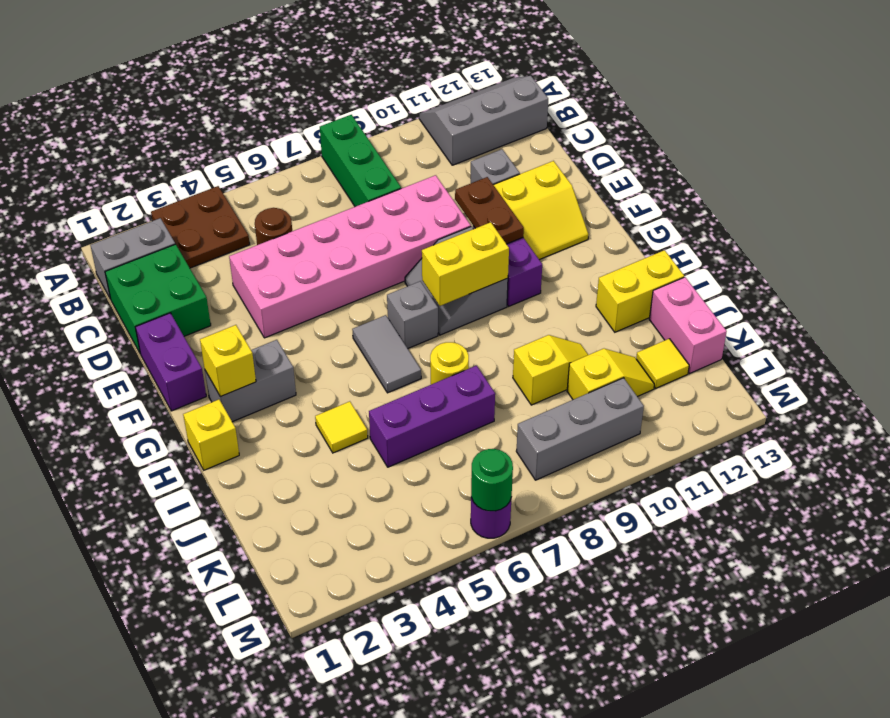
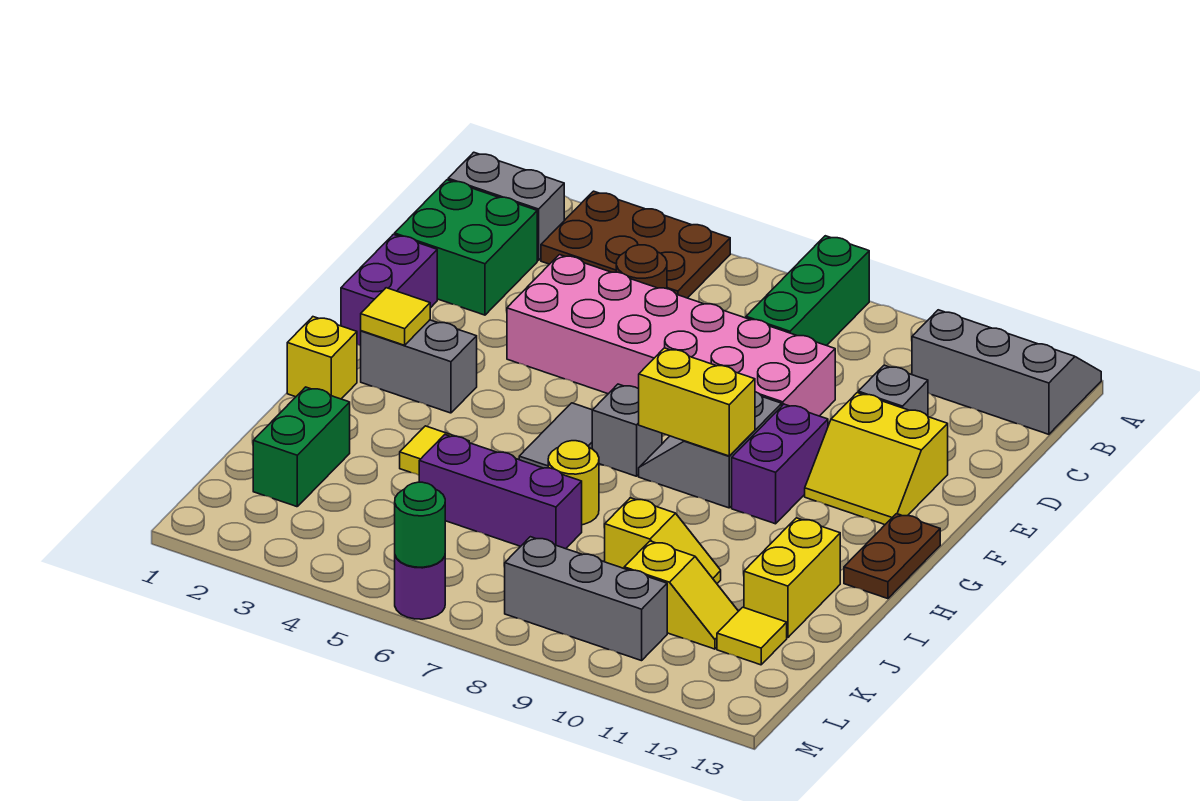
brown plate A3:B4 level 1 -> brown plate A3:B5 level 1
brown plate E10:F10 level 2 -> brown plate G13:H13 level 1
yellow brick G2 level 2 -> yellow tile G2 level 2
yellow brick I12:I13 level 1 -> yellow brick I12:J12 level 1
none -> green brick J2:K2 level 1
pink brick J13:K13 level 1 -> none

